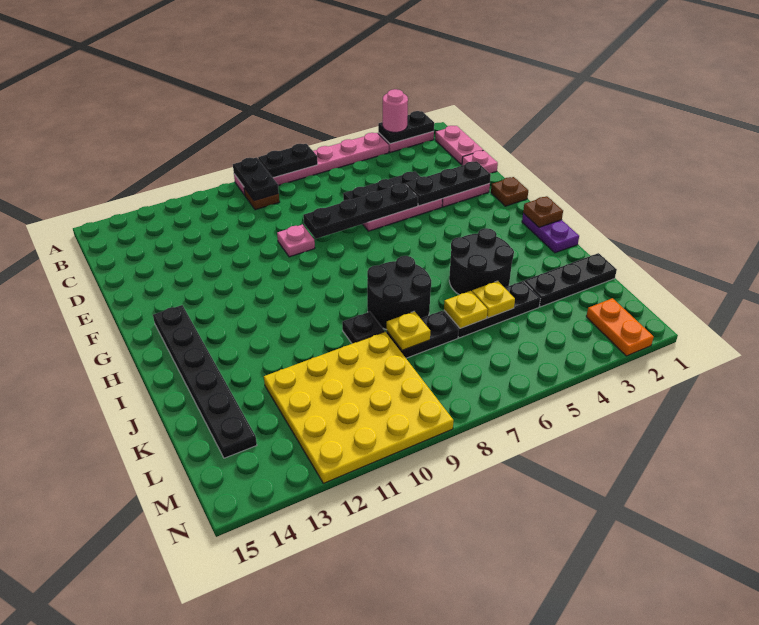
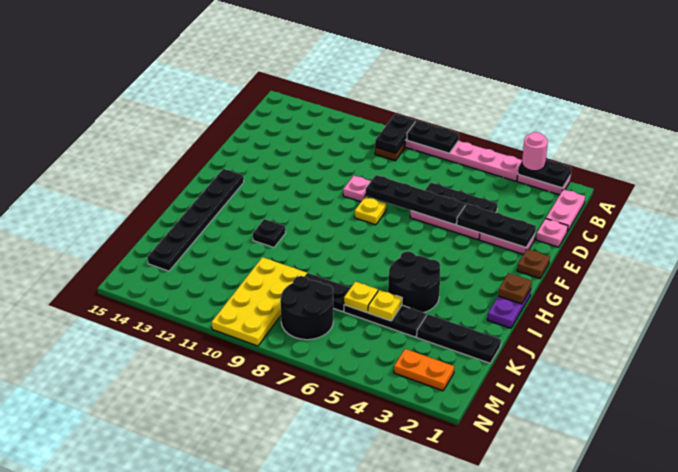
black round brick I7:J8 level 1 -> black round brick L7:M8 level 1
black plate J9 level 1 -> black plate I11 level 1
yellow plate K8 level 2 -> yellow plate F8 level 1
yellow plate K9:N12 level 1 -> yellow plate K9:N10 level 1
orange plate M2:N2 level 1 -> orange plate M2:M3 level 1

